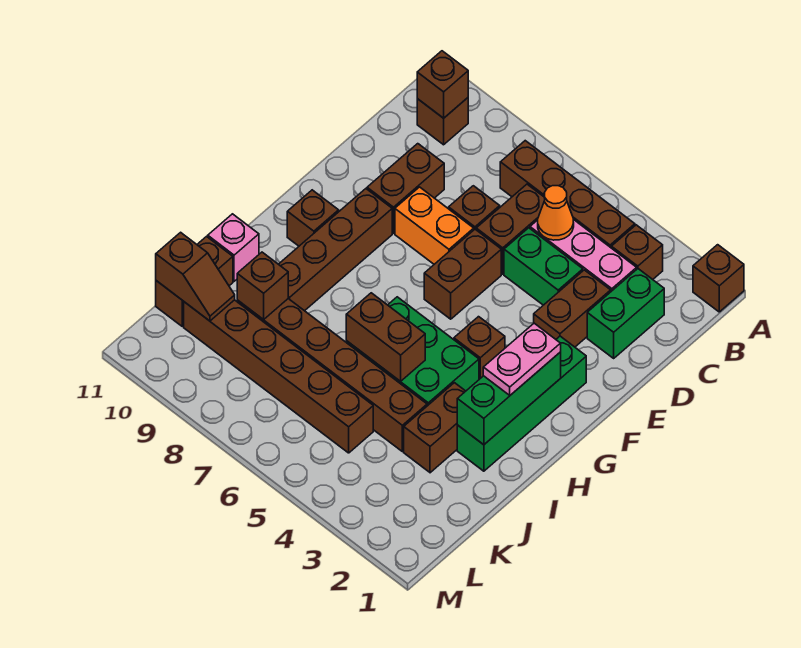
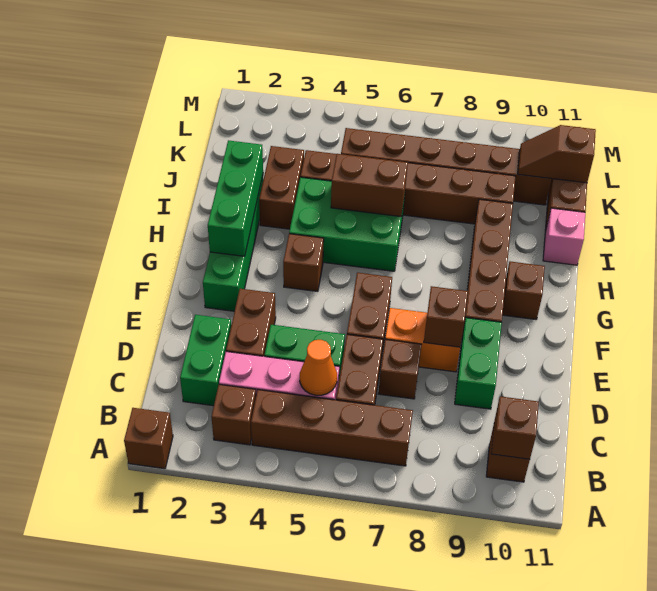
brown brick D9:E9 level 1 -> green brick D9:E9 level 1
pink plate G2:H2 level 3 -> none
brown brick J9 level 2 -> brown brick E8 level 2

